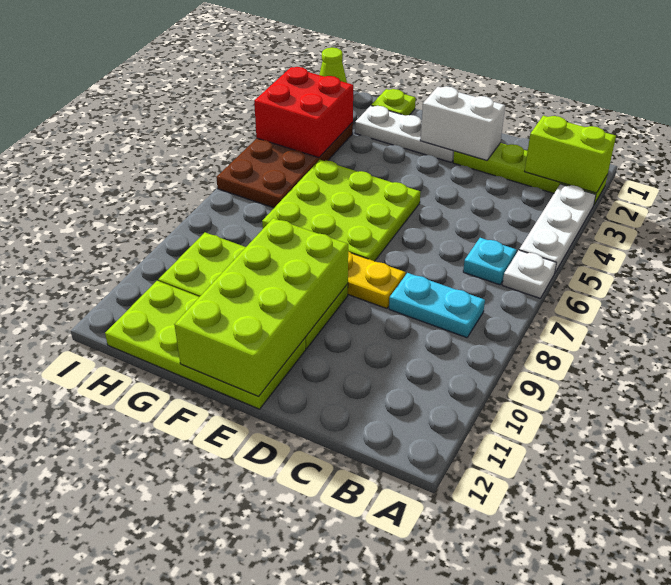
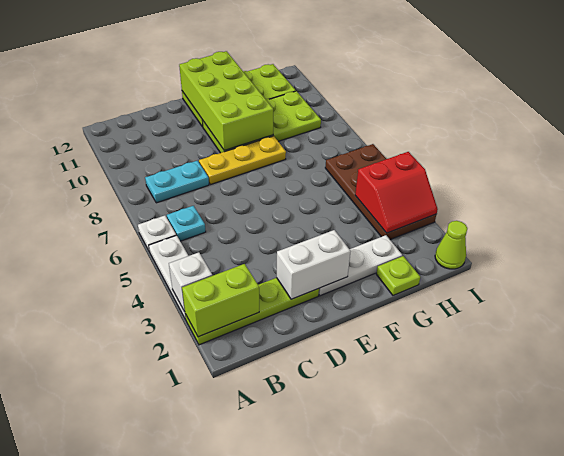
none -> white brick A3 level 2
lime plate E5:G7 level 1 -> none
red brick H3:I4 level 2 -> red slope H3:I4 level 2 top 4

